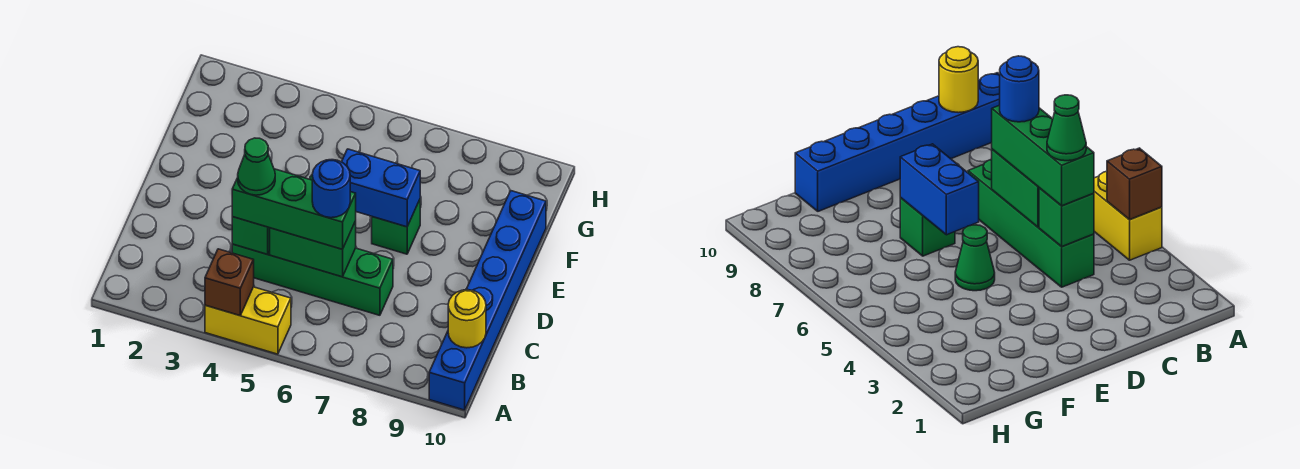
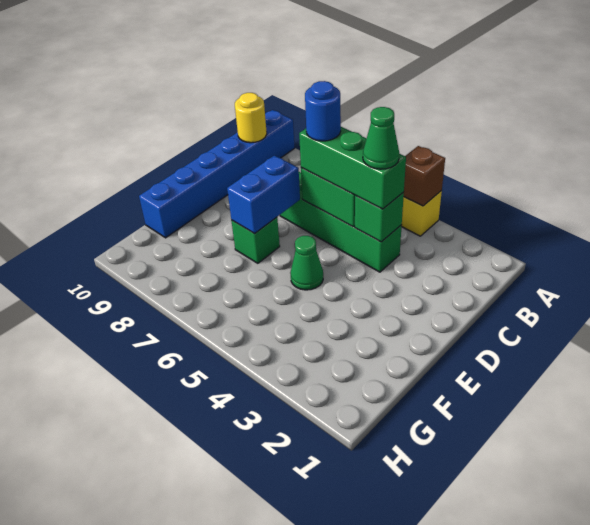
blue brick E6:E7 level 2 -> blue brick D7:E7 level 2

